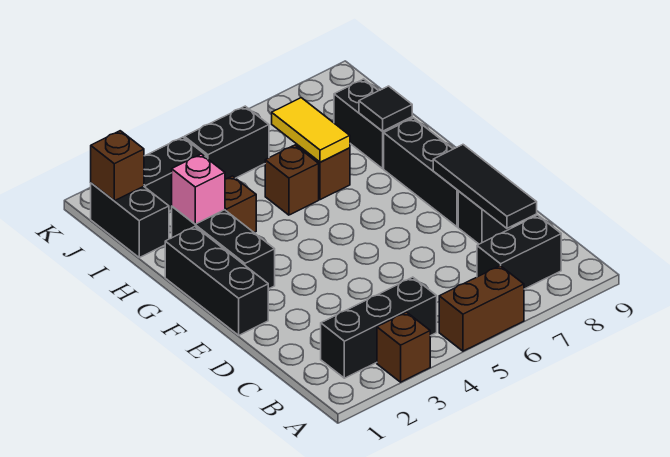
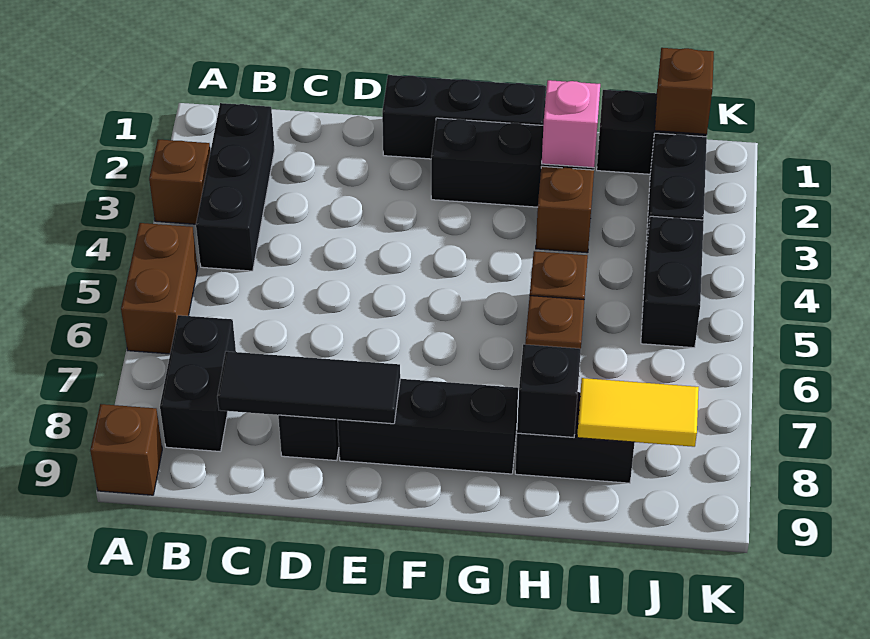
none -> brown brick A9 level 1
yellow tile H6:I6 level 2 -> yellow tile I8:J8 level 2
black tile H8 level 2 -> black brick H8 level 2

